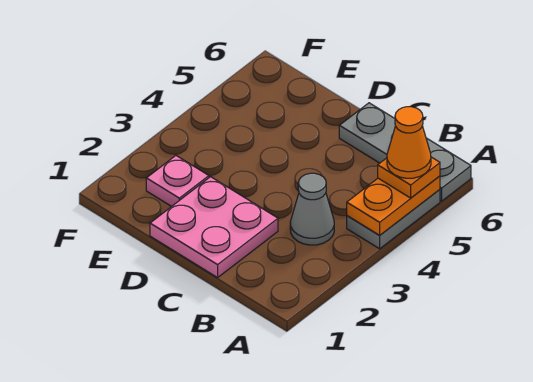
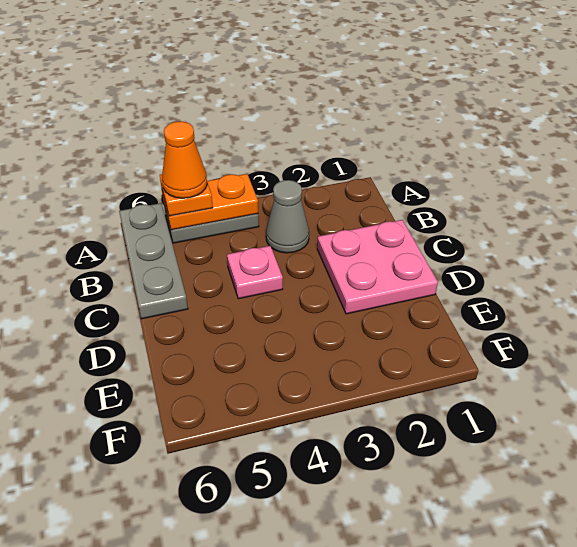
pink plate E2 level 1 -> pink plate C4 level 1

